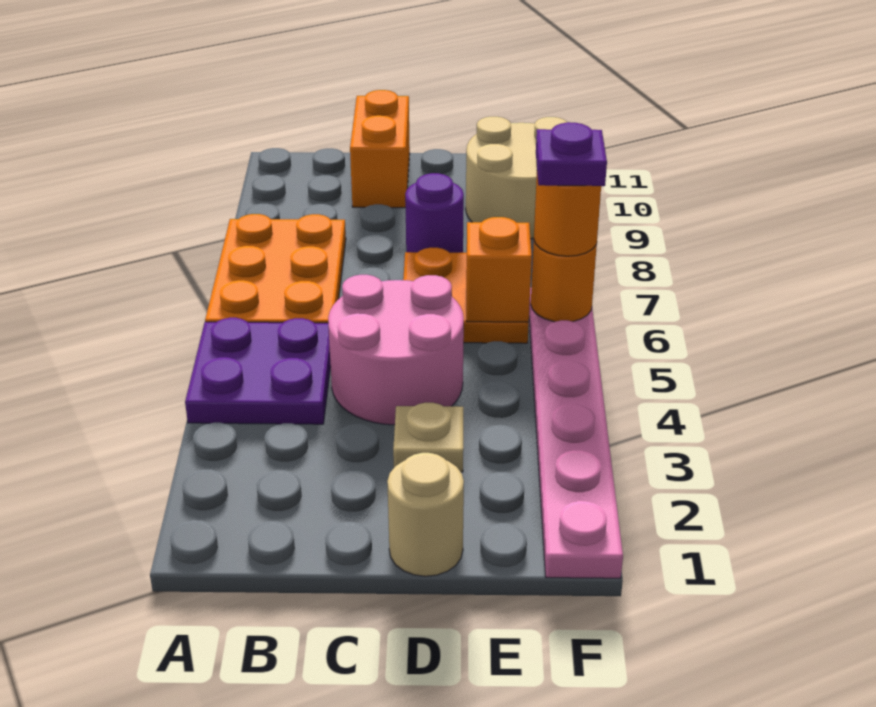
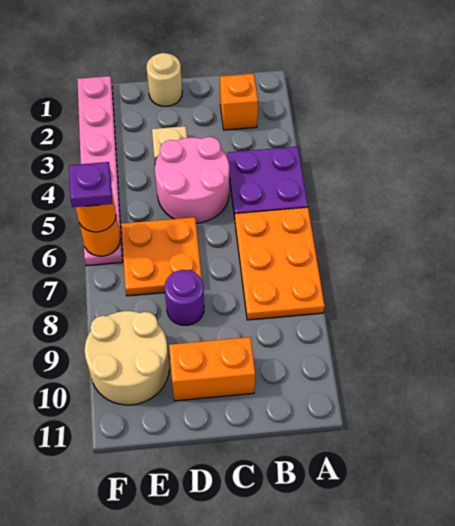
orange brick C10:C11 level 1 -> orange brick C10:D10 level 1
orange brick E6 level 2 -> orange brick B2 level 1

